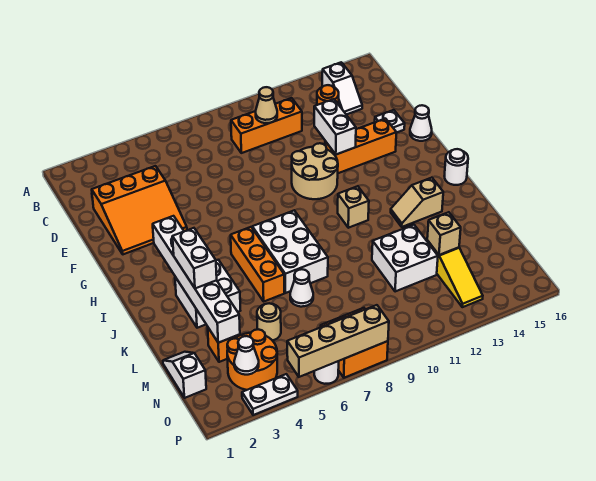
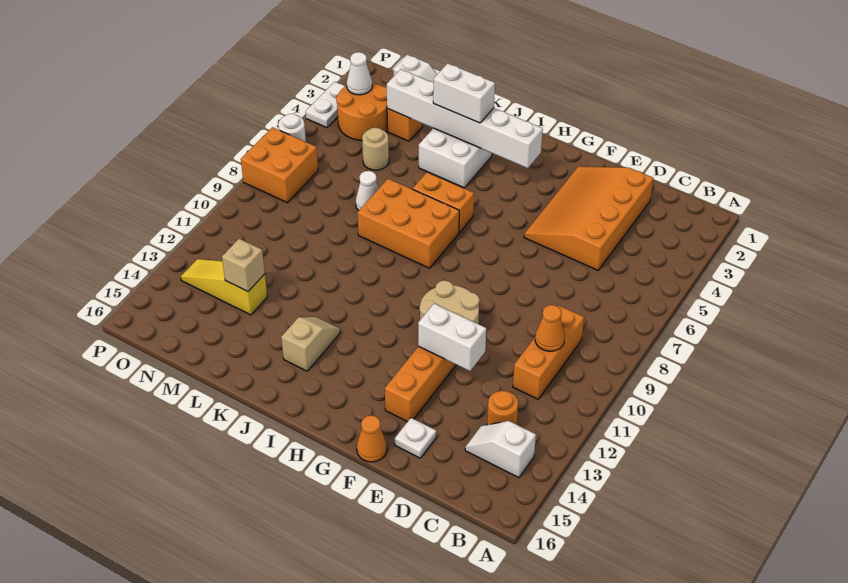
tan cone C10 level 2 -> orange cone C10 level 2
orange slope D2:F4 level 1 top D -> orange slope D2:F5 level 1 top D
white cone F16 level 1 -> orange cone F16 level 1
orange brick I6:K6 level 1 -> orange brick I6:J6 level 1
white brick I7:K8 level 1 -> orange brick I7:K8 level 1
tan brick I11 level 1 -> none
white round brick I16 level 1 -> none
white brick L11:M12 level 1 -> none
tan brick P5:P8 level 2 -> none

